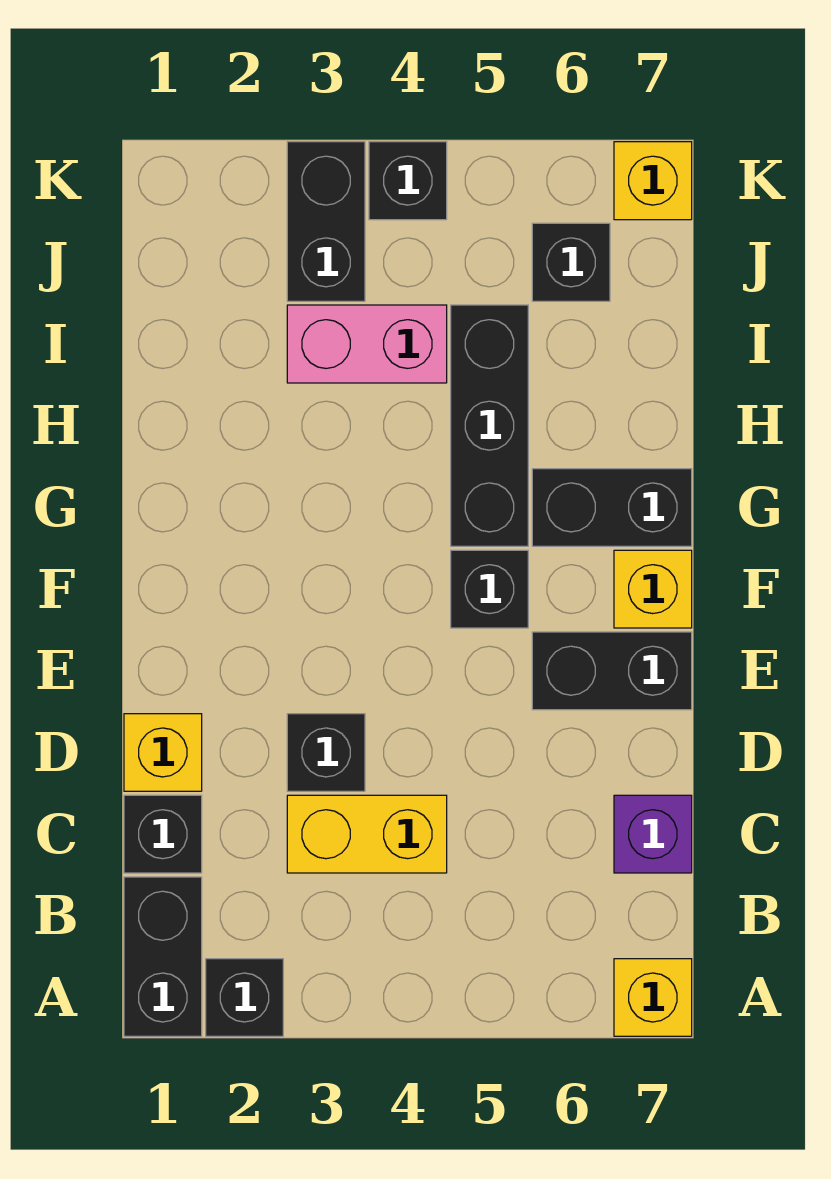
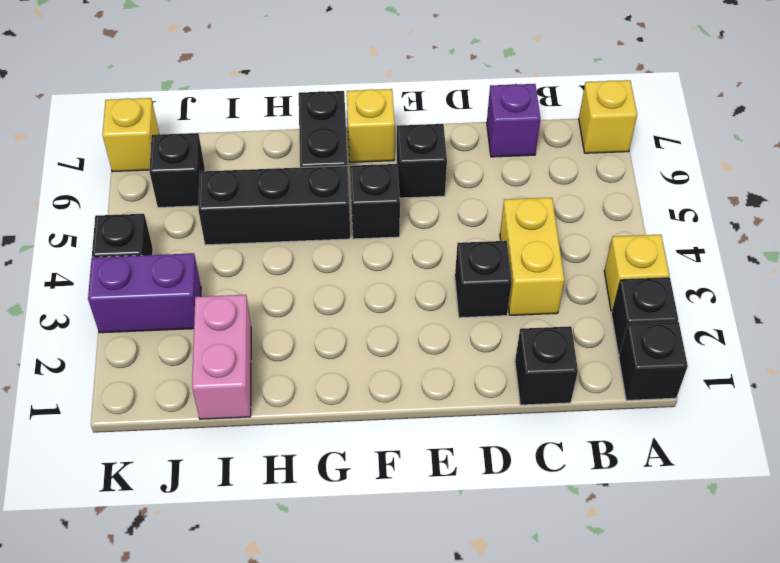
black brick A1:B1 level 1 -> black brick A1 level 1
yellow brick D1 level 1 -> yellow brick A3 level 1
black brick E6:E7 level 1 -> black brick E6 level 1
pink brick I3:I4 level 1 -> pink brick I1:I2 level 1
black brick J3:K3 level 1 -> purple brick J3:K3 level 1

